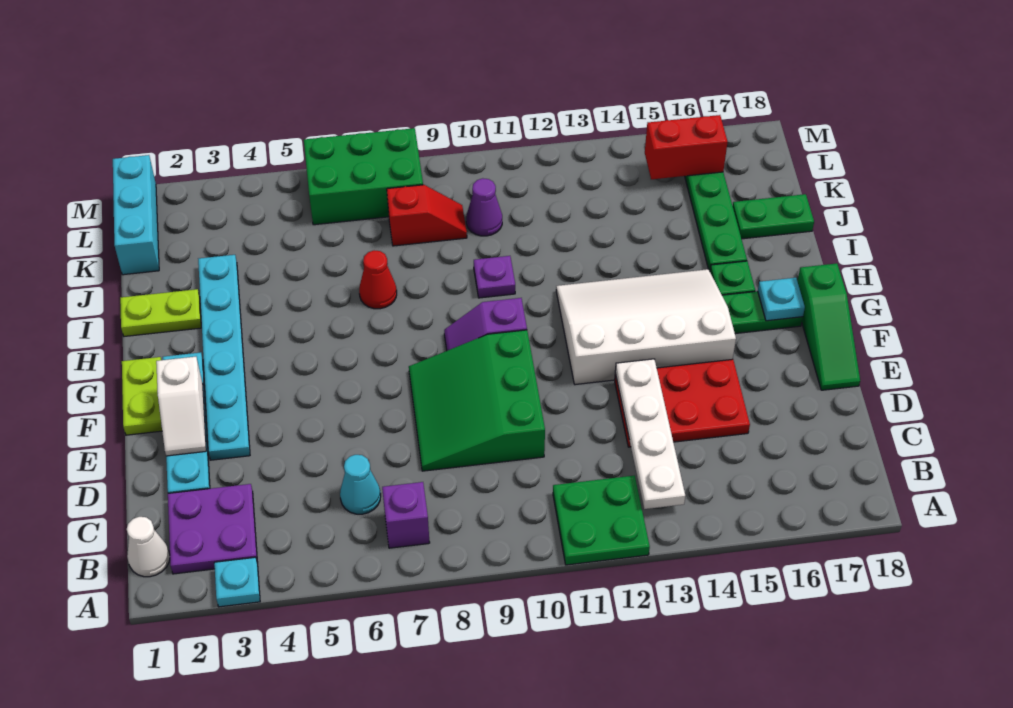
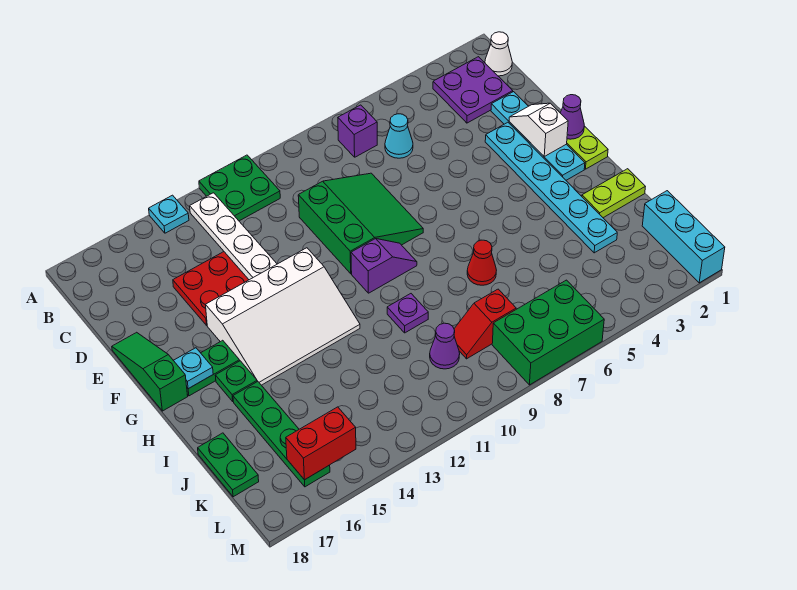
cyan plate A3 level 1 -> cyan plate A14 level 1
none -> purple cone F1 level 2
green plate J17:J18 level 1 -> green plate J18:K18 level 1

